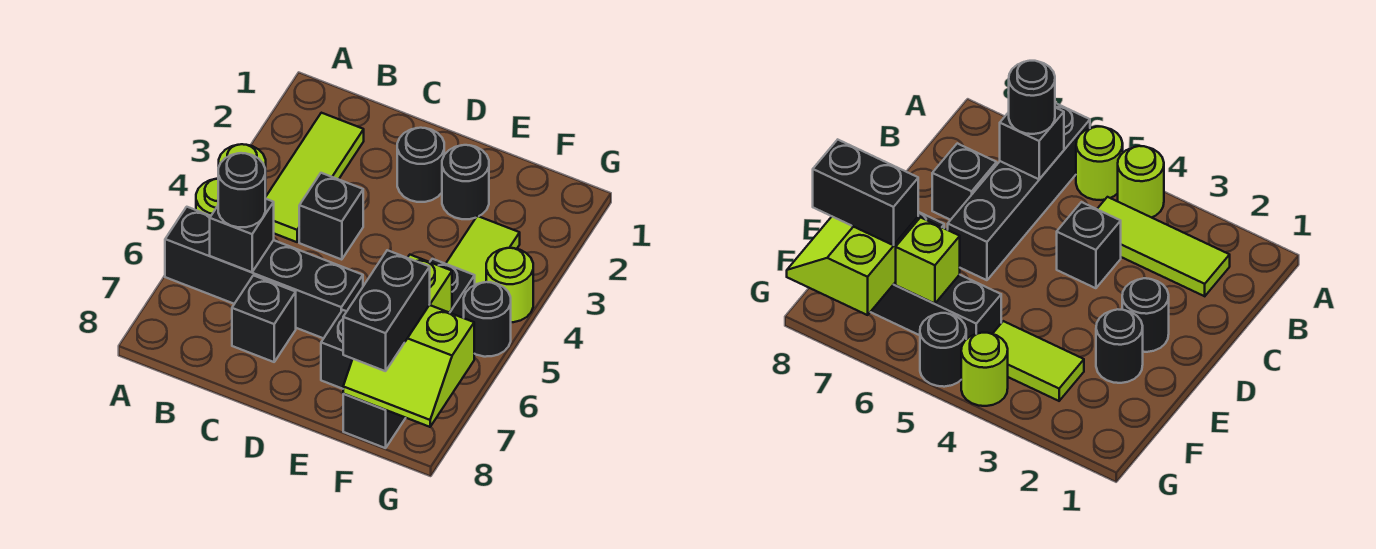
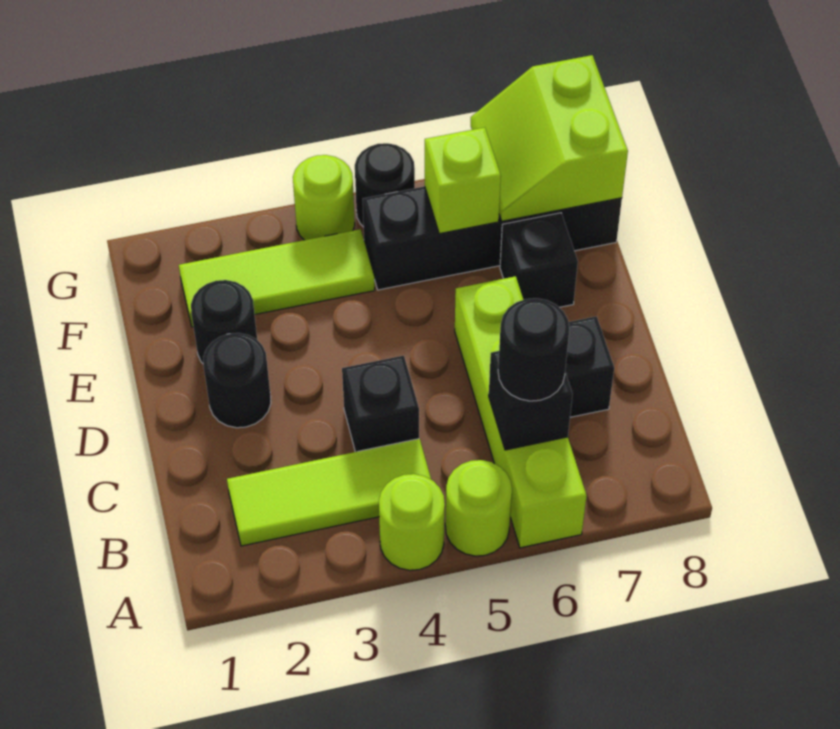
black brick A6:D6 level 1 -> lime brick A6:D6 level 1
lime tile F3:F4 level 1 -> lime tile F2:F4 level 1
lime slope F7:G8 level 2 top 7 -> lime slope F7:G8 level 2 top 8
black brick F7:F8 level 3 -> none

